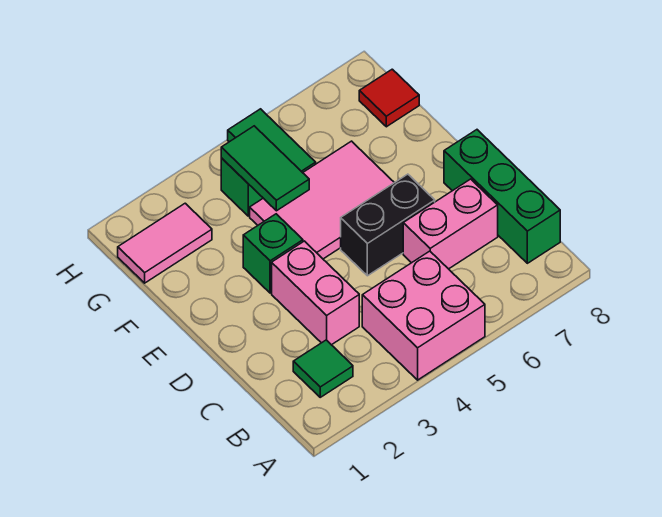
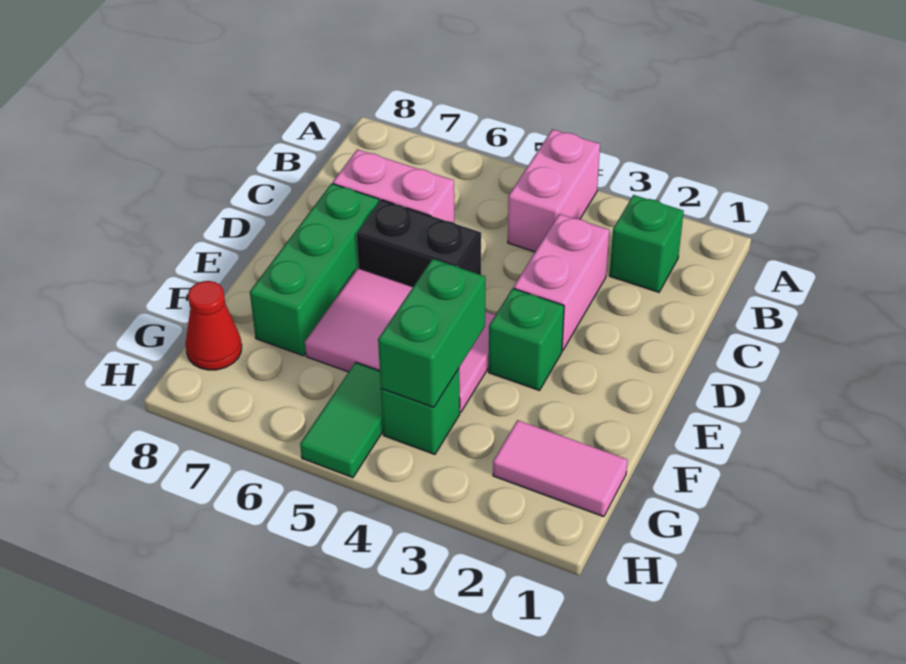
pink brick A4:B5 level 1 -> pink brick A4:B4 level 1
green tile B2 level 1 -> green brick B2 level 1
green brick B8:D8 level 1 -> green brick D7:F7 level 1
green tile F4:G4 level 2 -> green brick F4:G4 level 2
red tile G8 level 1 -> red cone G8 level 1

